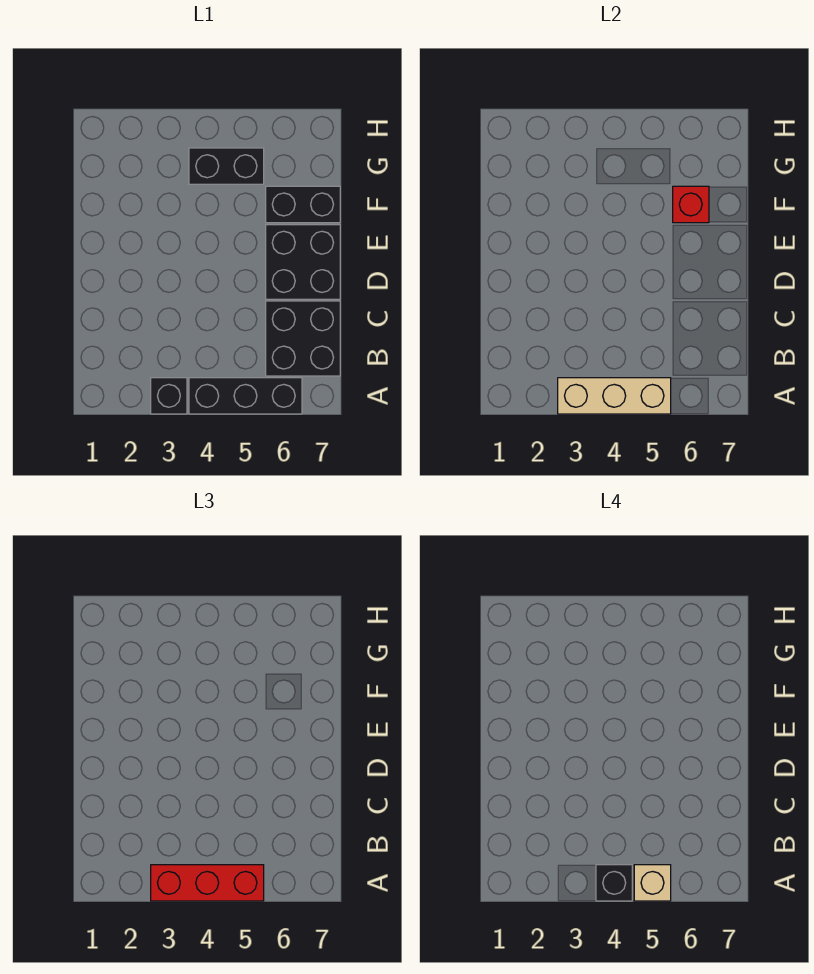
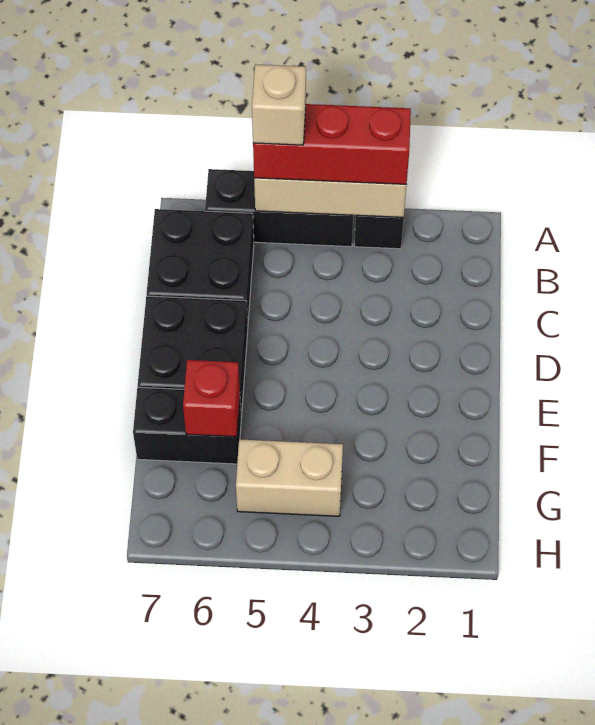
black brick A4 level 4 -> none
black brick G4:G5 level 1 -> tan brick G4:G5 level 1

